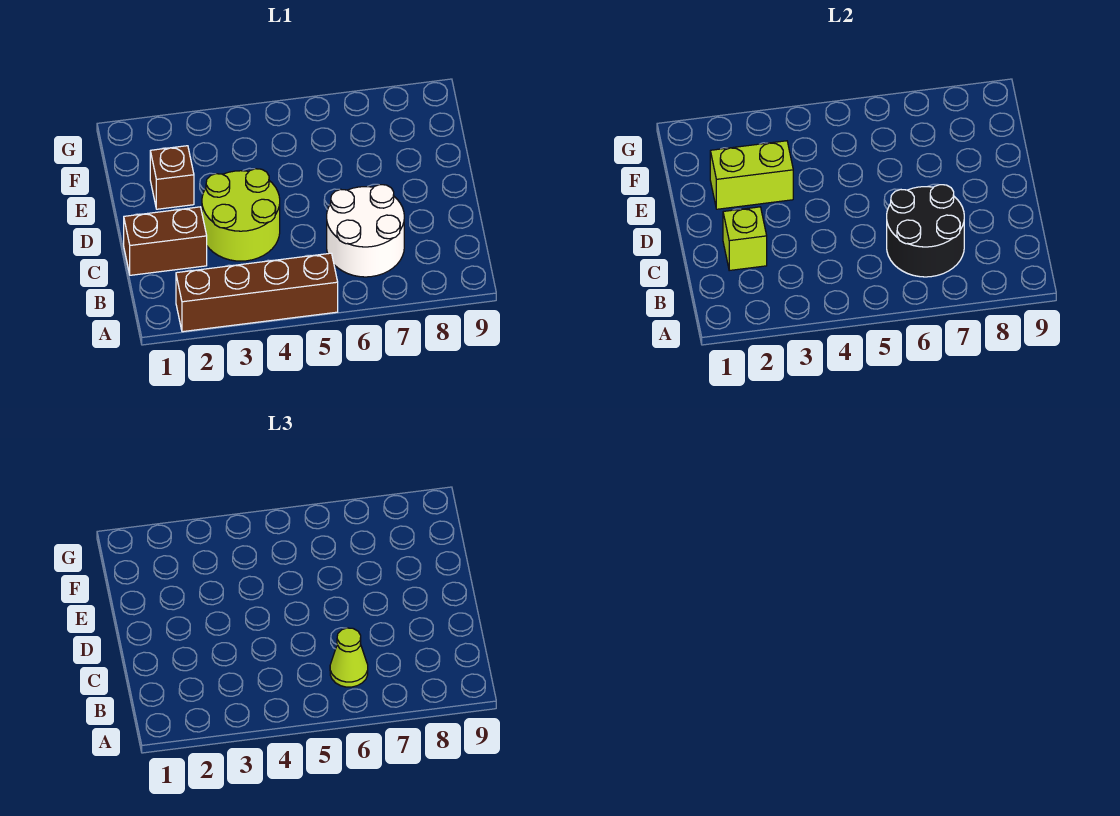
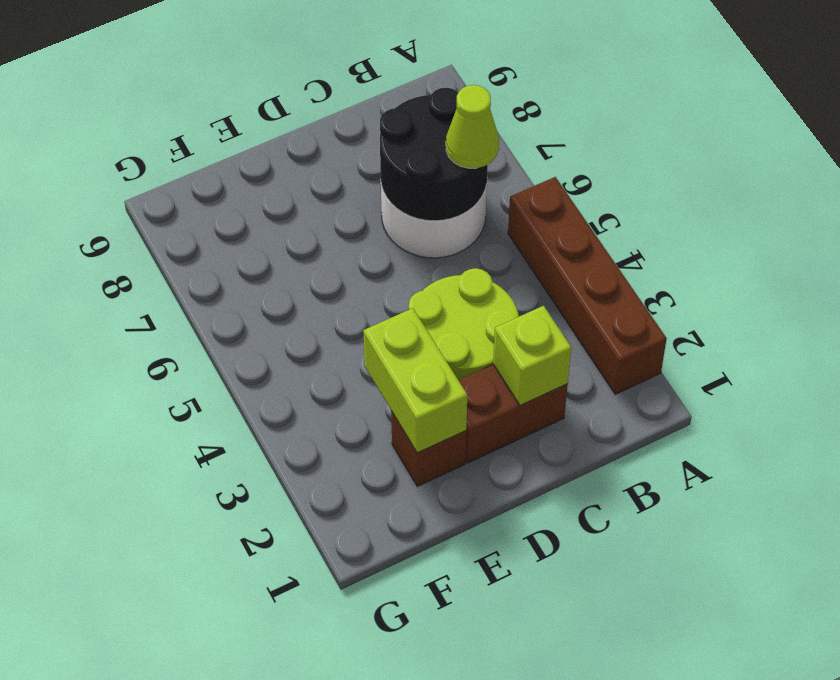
brown brick C1:C2 level 1 -> brown brick C2:D2 level 1

